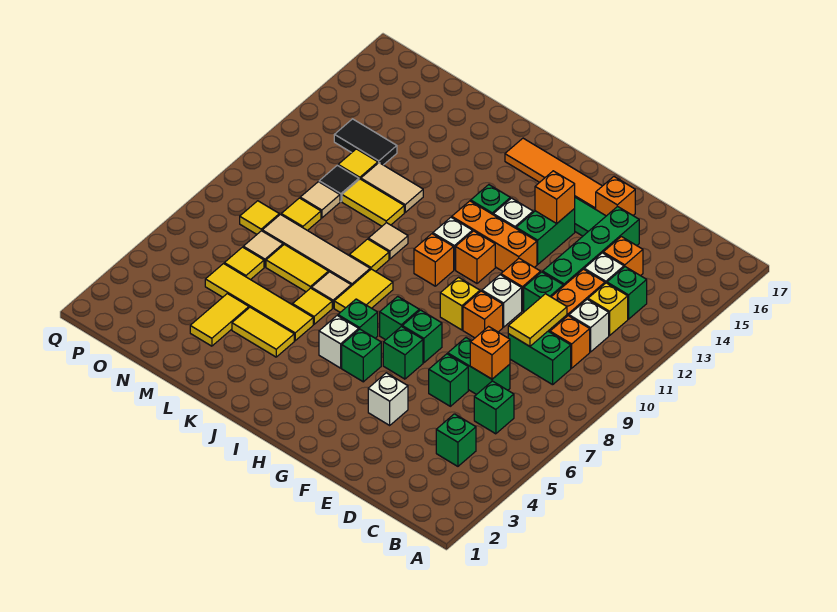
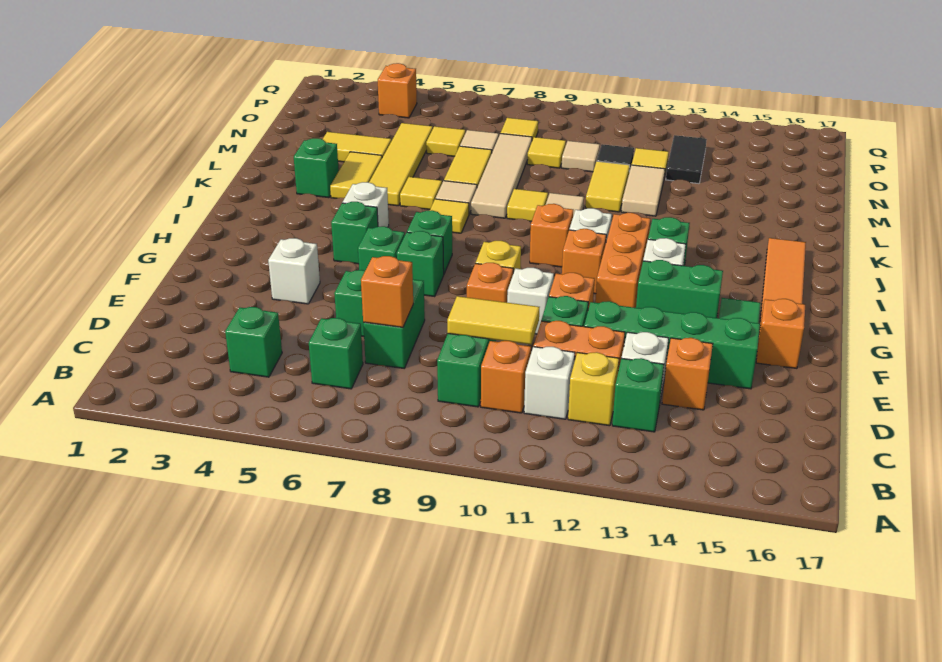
orange brick G14 level 2 -> orange brick P4 level 1
green brick I6 level 1 -> green brick K3 level 1
yellow tile J7:J8 level 1 -> yellow tile J7 level 1

